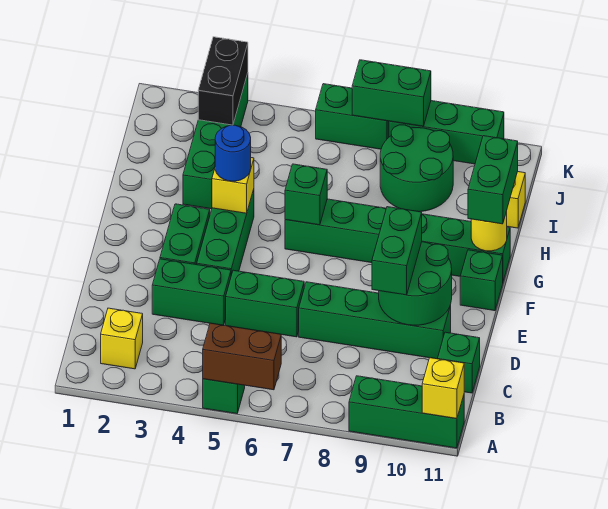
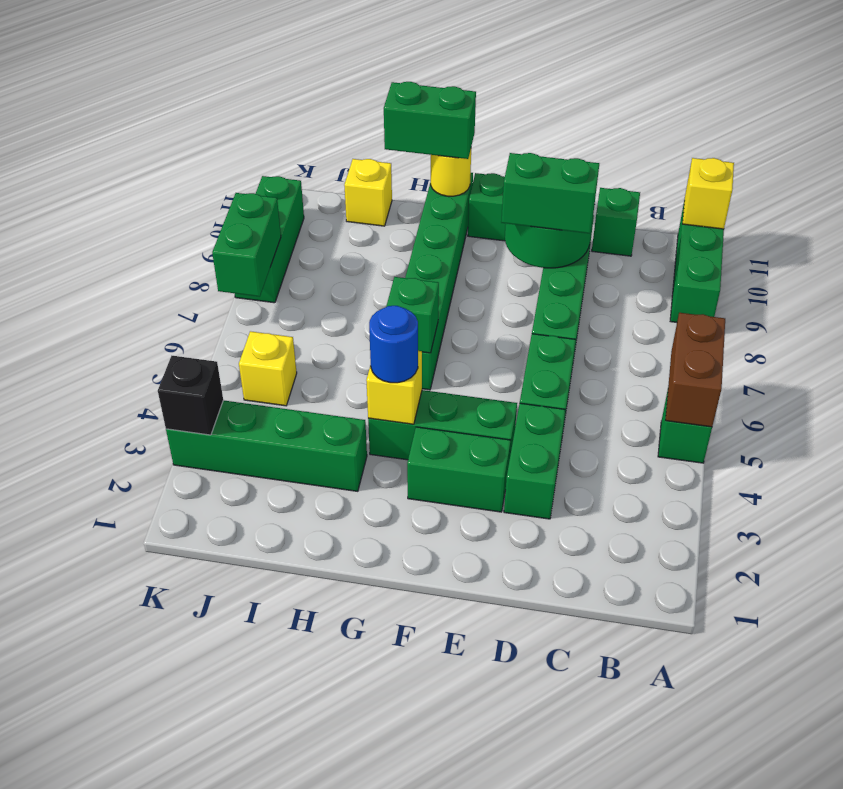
yellow brick B2 level 1 -> yellow brick J5 level 1
green round brick I8:J9 level 1 -> none
black brick J3:K3 level 2 -> black brick K3 level 2
green brick K6:K7 level 1 -> none

